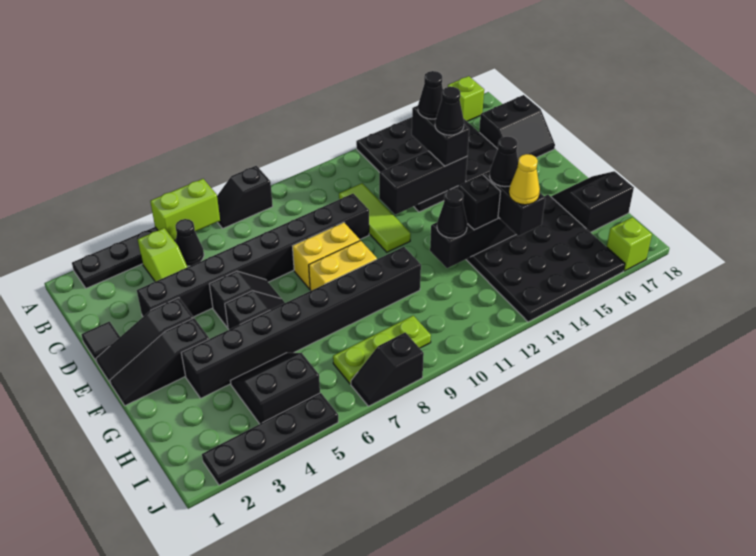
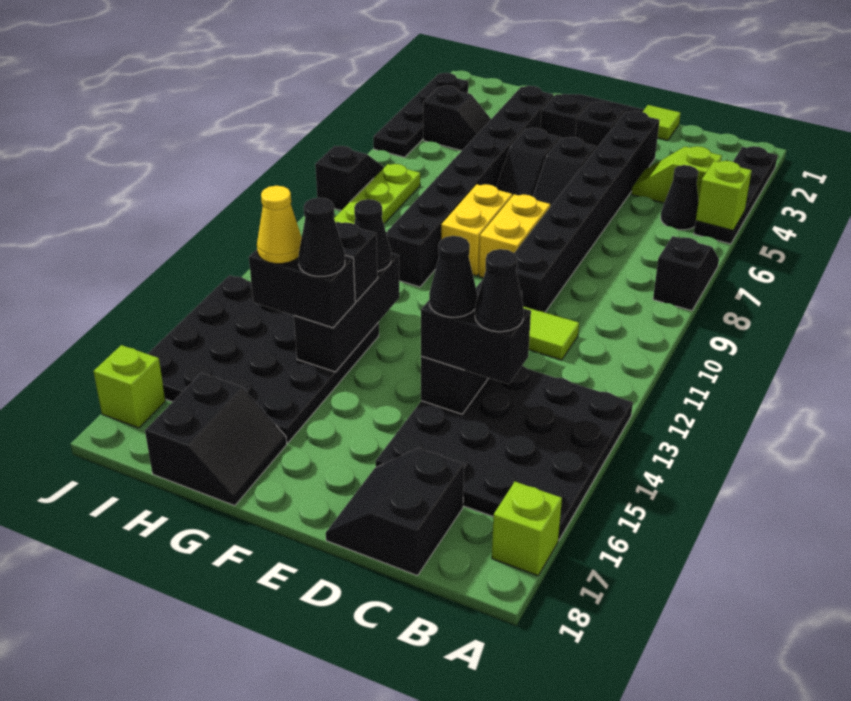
lime brick A5:A6 level 2 -> lime brick A5 level 2
black tile D1 level 1 -> lime tile D1 level 1
black slope H4:I5 level 1 top I -> black slope H4:I4 level 1 top I

